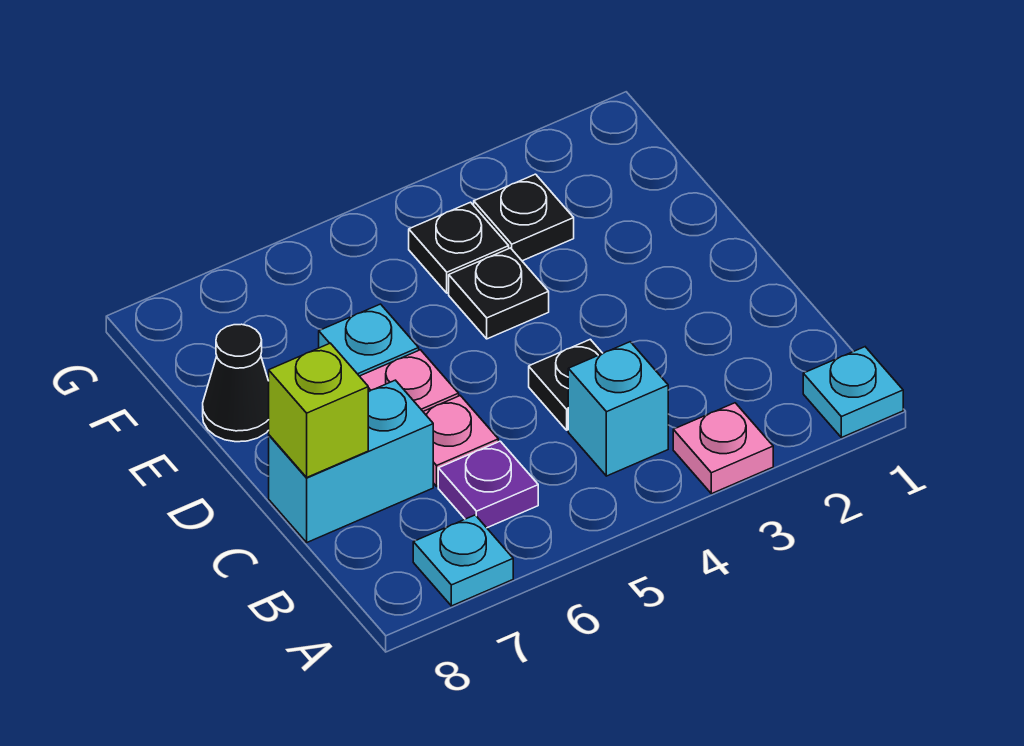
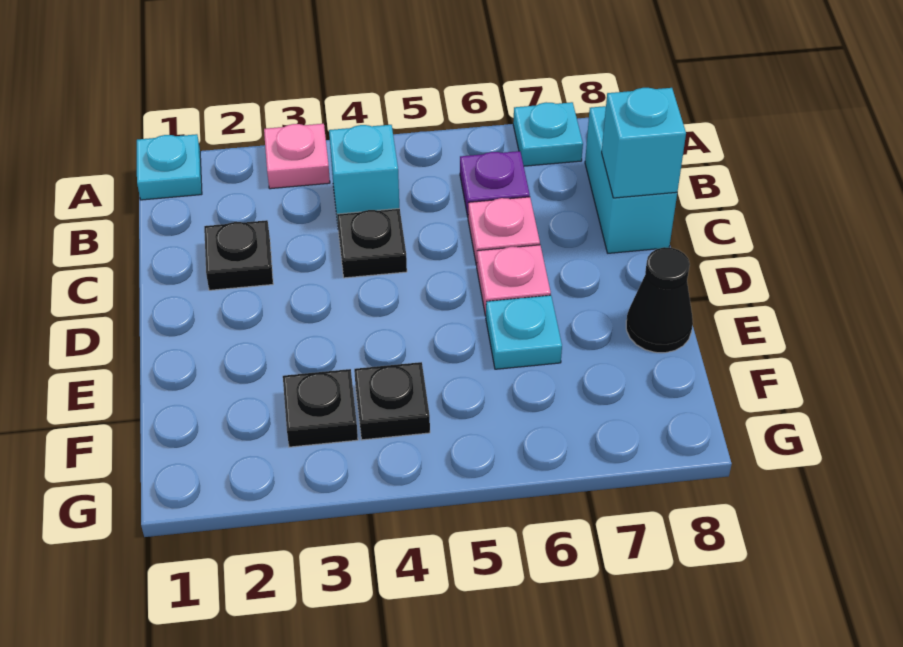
cyan brick C7:C8 level 1 -> cyan brick B8:C8 level 1
lime brick C8 level 2 -> cyan brick C8 level 2
black plate E4 level 1 -> black plate C2 level 1

